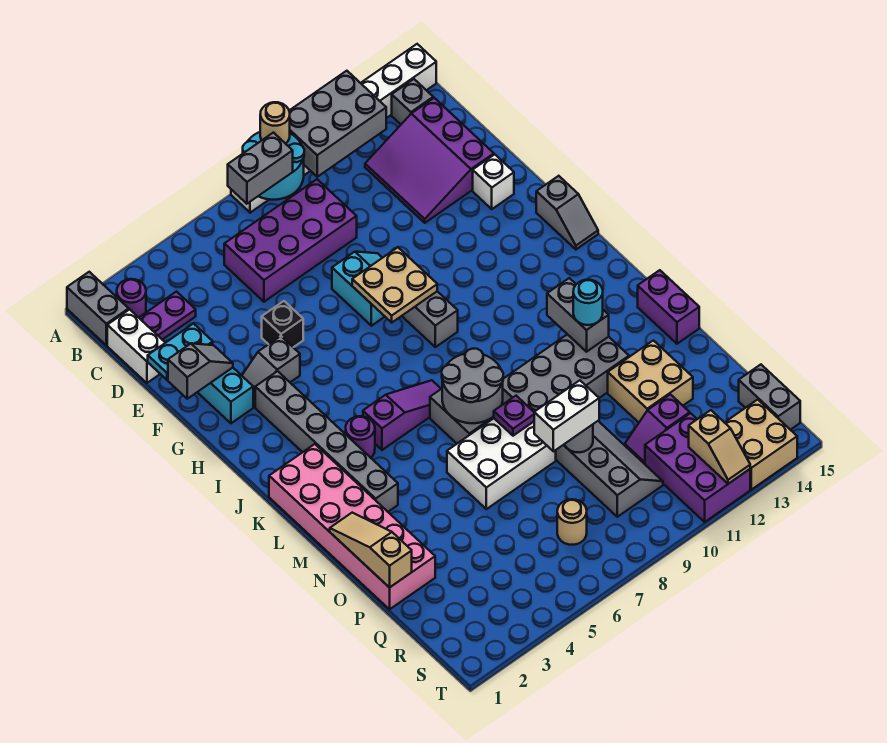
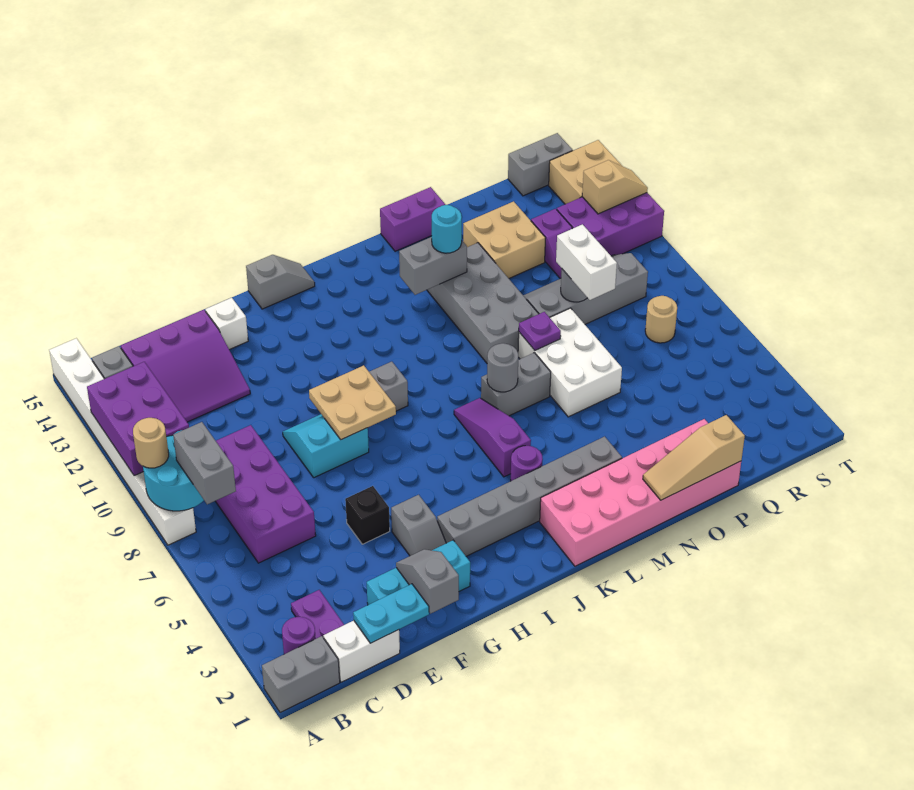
grey brick A10:B12 level 2 -> purple brick A10:B12 level 2
cyan plate E1:E2 level 2 -> cyan plate D1:E1 level 2
grey round brick L7:M8 level 2 -> grey round brick L7 level 2

